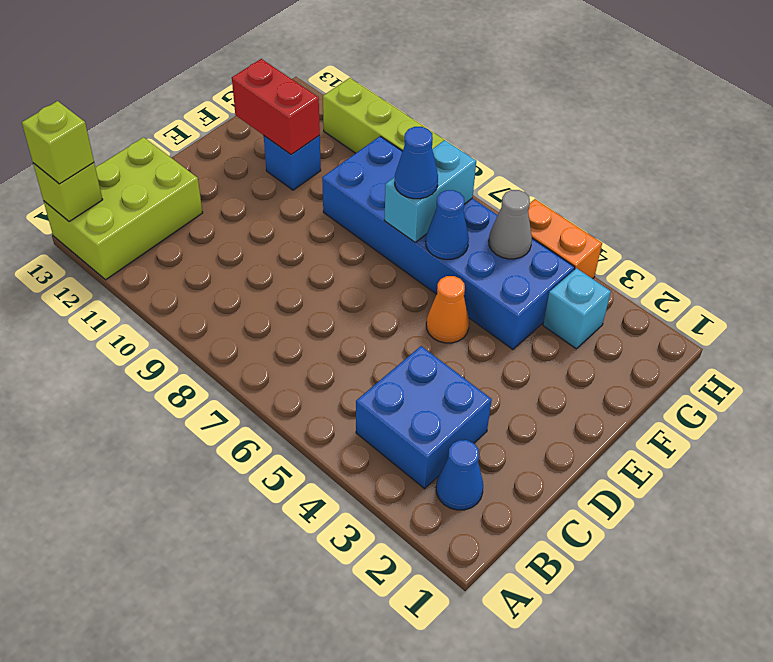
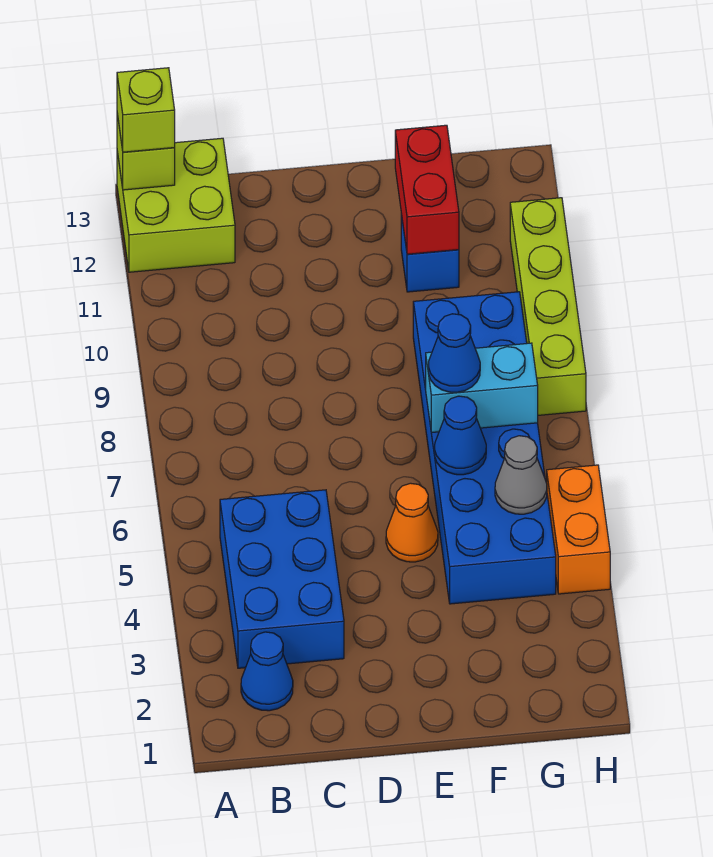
lime brick A12:C13 level 1 -> lime brick A12:B13 level 1
blue brick B3:C4 level 1 -> blue brick B3:C5 level 1
cyan brick G3 level 1 -> none

